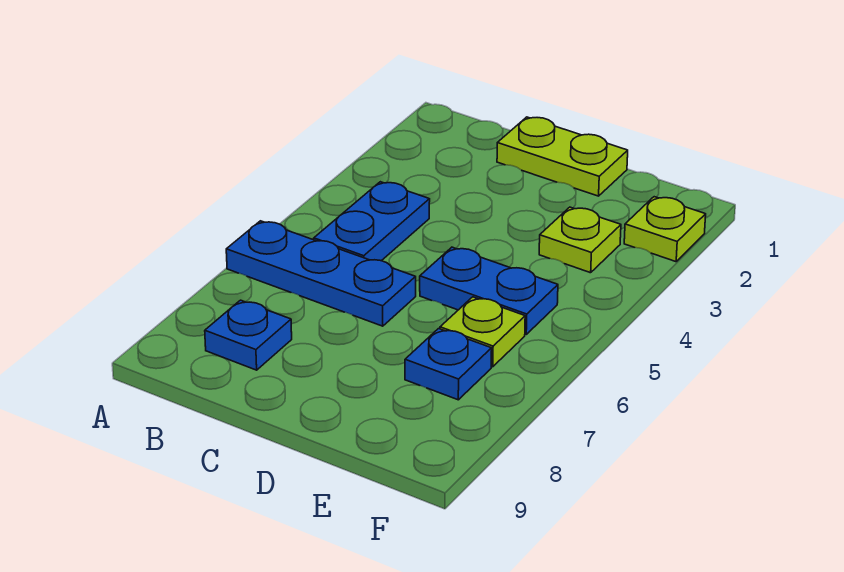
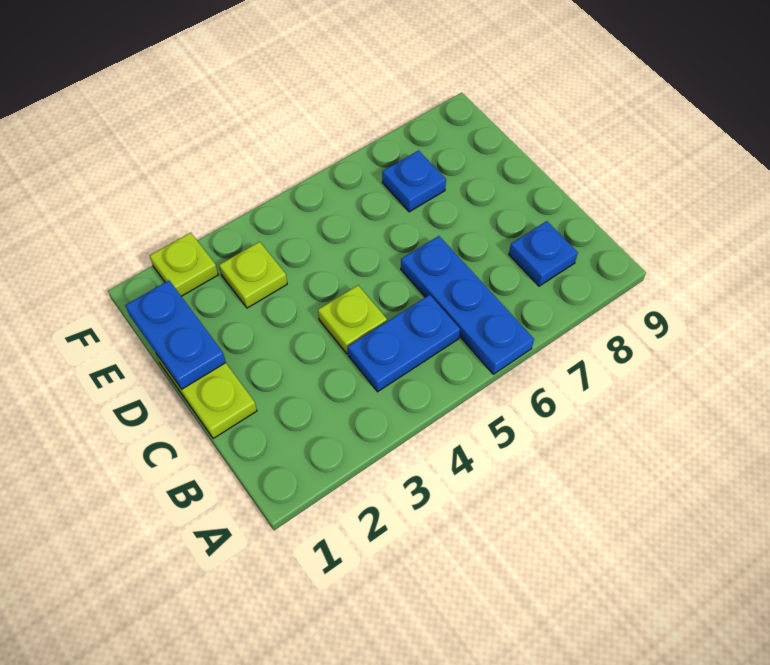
blue plate D5:E5 level 1 -> blue plate D1:E1 level 2
lime plate E6 level 1 -> lime plate C4 level 1

